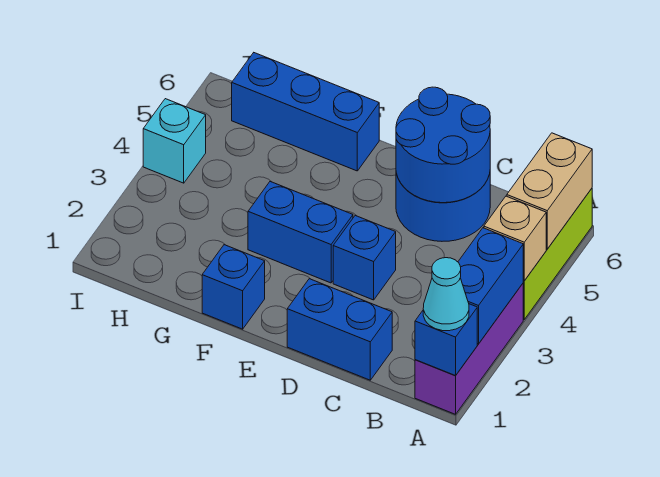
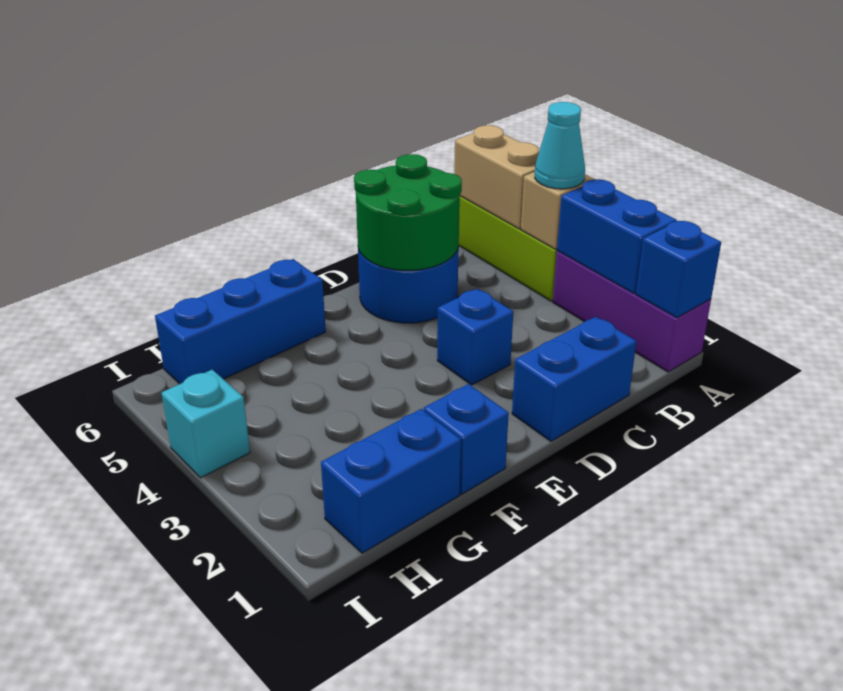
cyan cone A1 level 3 -> cyan cone A4 level 3
blue round brick C5:D6 level 2 -> green round brick C5:D6 level 2
blue brick E3:F3 level 1 -> blue brick G1:H1 level 1

